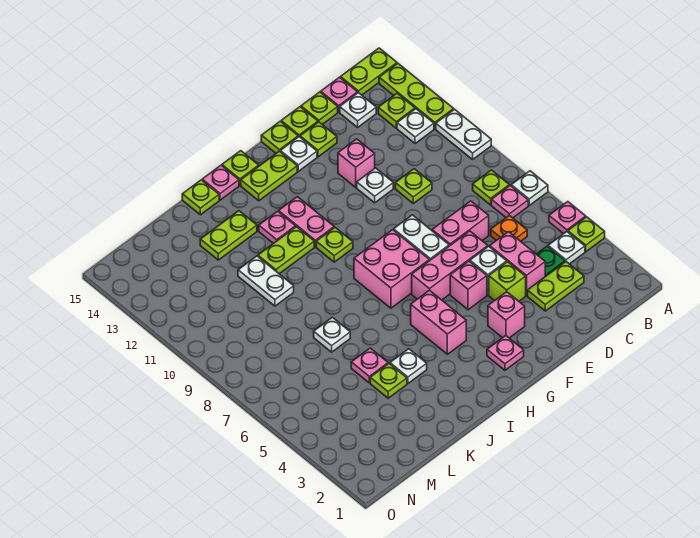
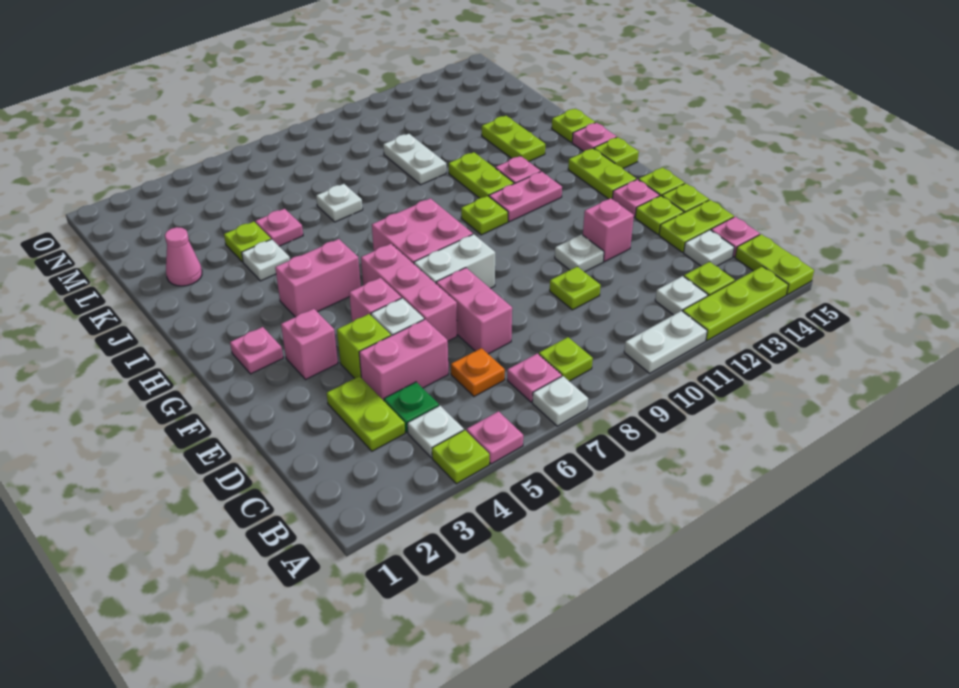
lime plate D15 level 1 -> lime plate D14:D15 level 1
white plate F14 level 1 -> pink plate F14 level 1
none -> pink cone K2 level 1
white plate K10:K11 level 1 -> white plate K10:L10 level 1

